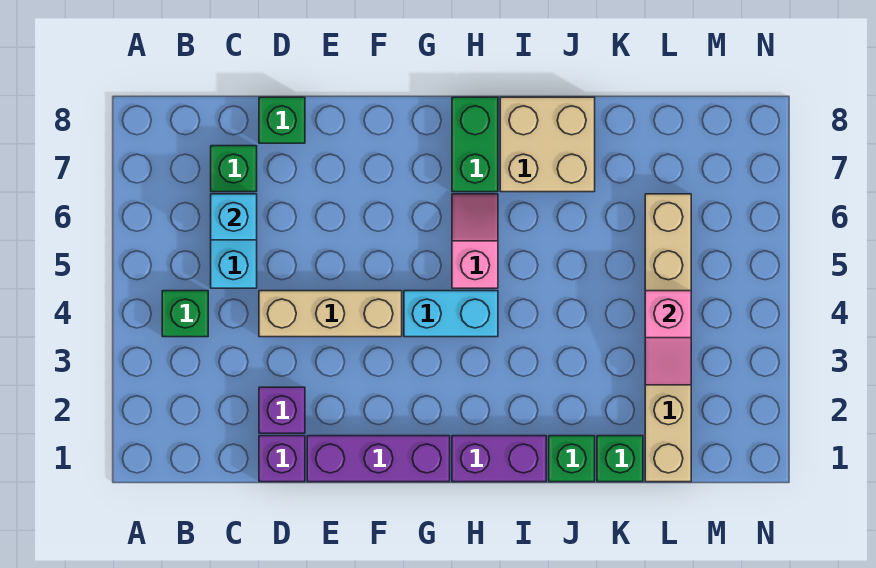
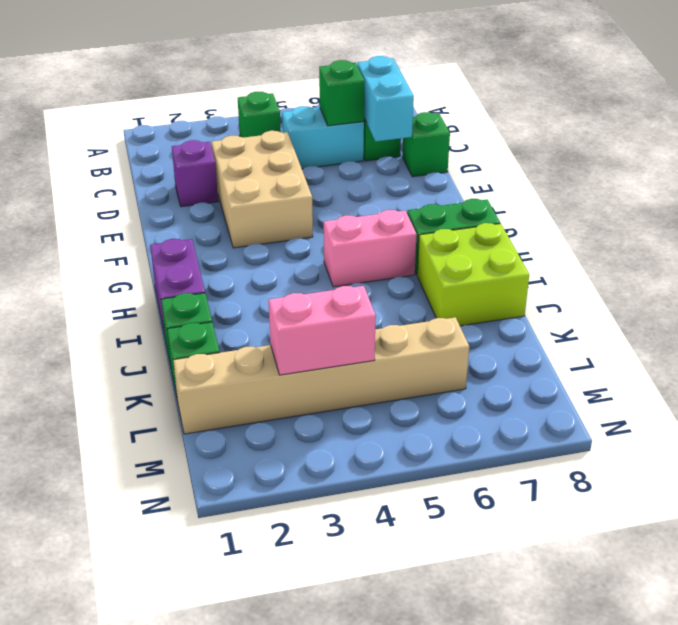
cyan brick C6 level 2 -> green brick C6 level 2
purple brick D1 level 1 -> none
tan brick D4:F4 level 1 -> tan brick D3:F4 level 1
purple brick E1:G1 level 1 -> none
cyan brick G4:H4 level 1 -> cyan brick C7:D7 level 2
pink slope H5:H6 level 1 top 5 -> pink brick H5:H6 level 1
tan brick I7:J8 level 1 -> lime brick I7:J8 level 1
pink slope L3:L4 level 2 top 4 -> pink brick L3:L4 level 2

